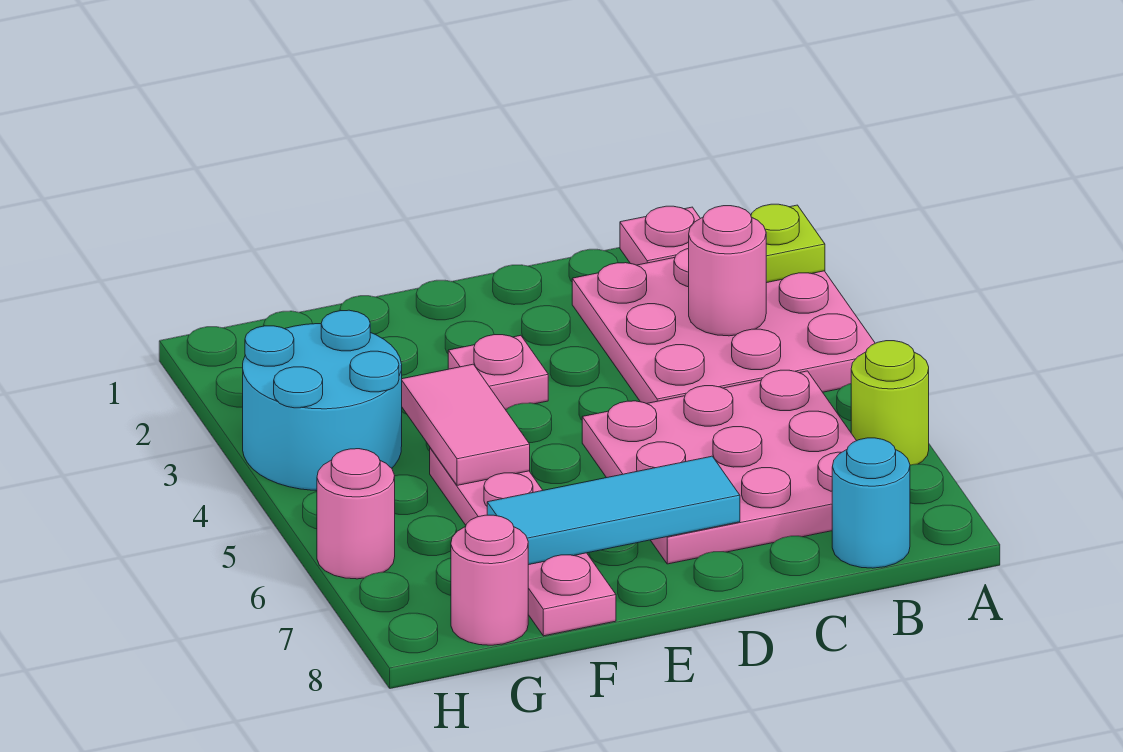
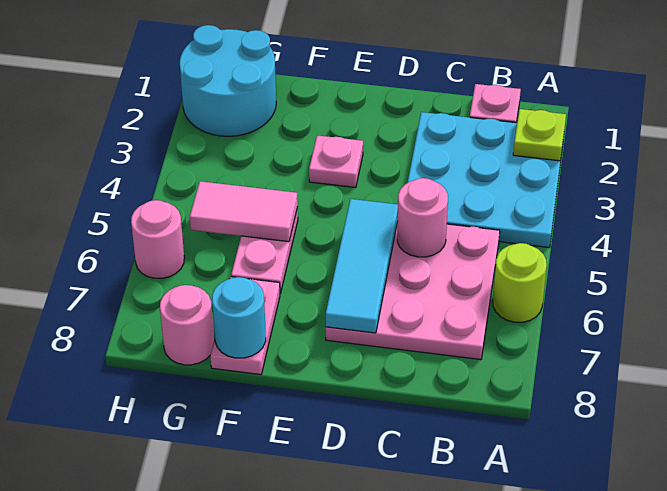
pink plate A2:C4 level 1 -> cyan plate A2:C4 level 1
pink round brick B3 level 2 -> pink round brick C5 level 2
cyan round brick B8 level 1 -> cyan round brick F8 level 2
cyan tile D7:F7 level 2 -> cyan tile D5:D7 level 2
pink tile F4:F5 level 2 -> pink tile F5:G5 level 2
cyan round brick G3:H4 level 1 -> cyan round brick G1:H2 level 1

